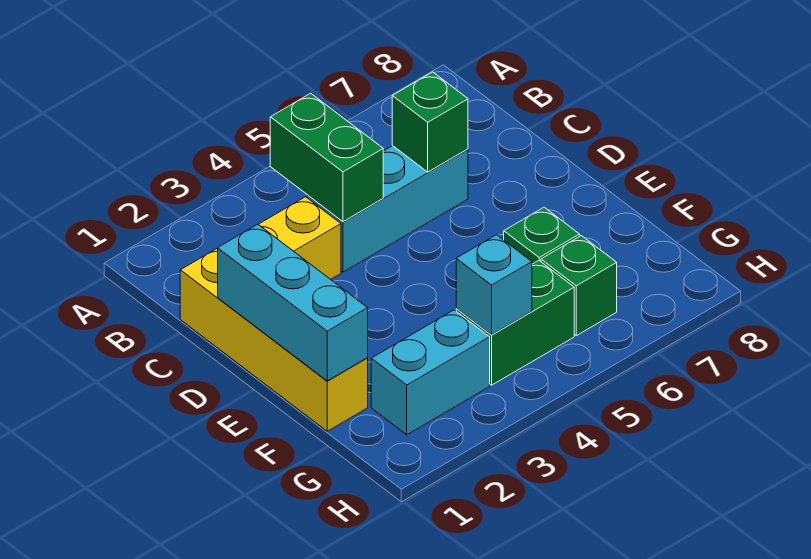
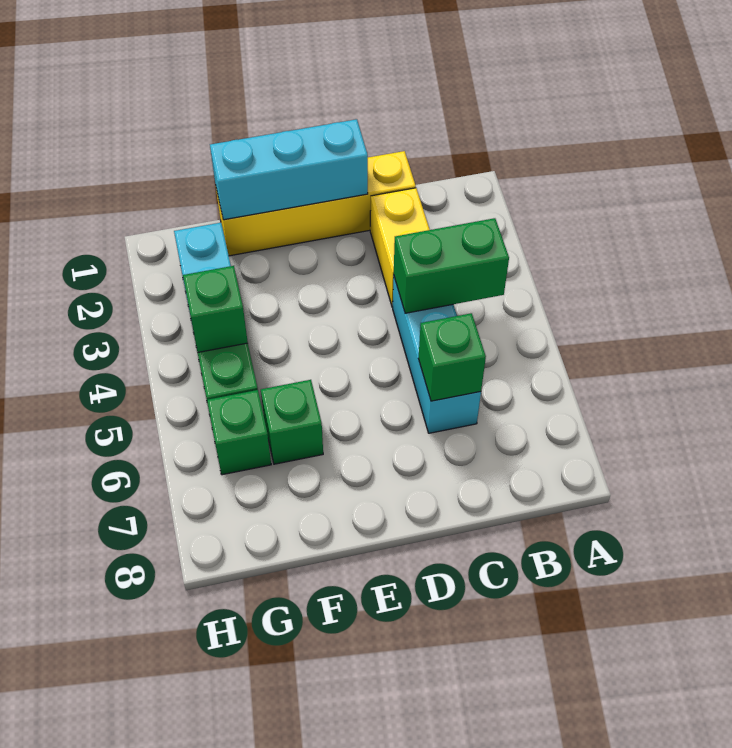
cyan brick G4 level 2 -> green brick G4 level 2

